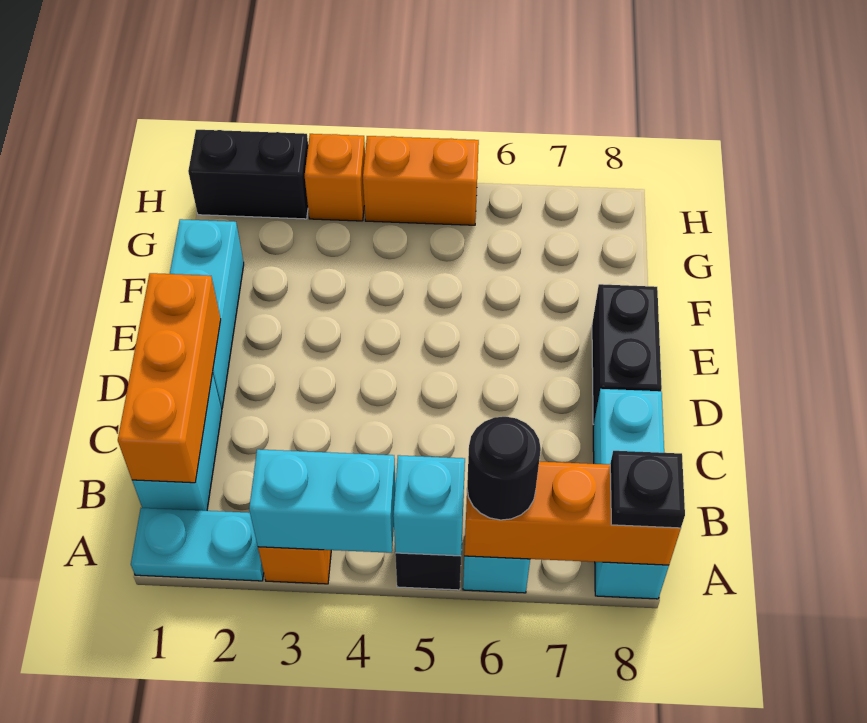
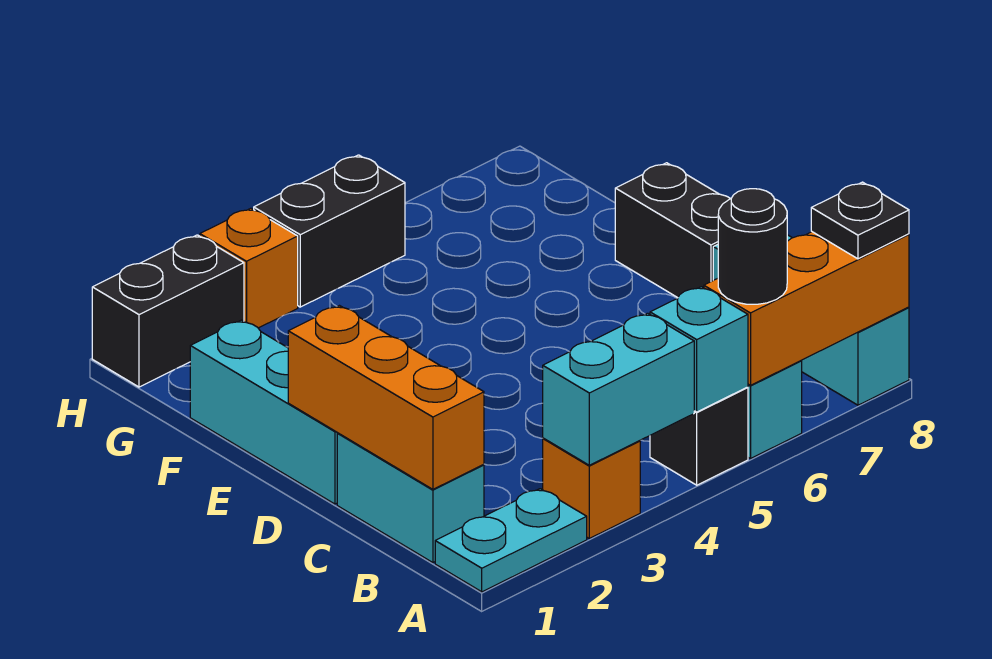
orange brick H4:H5 level 1 -> black brick H4:H5 level 1

